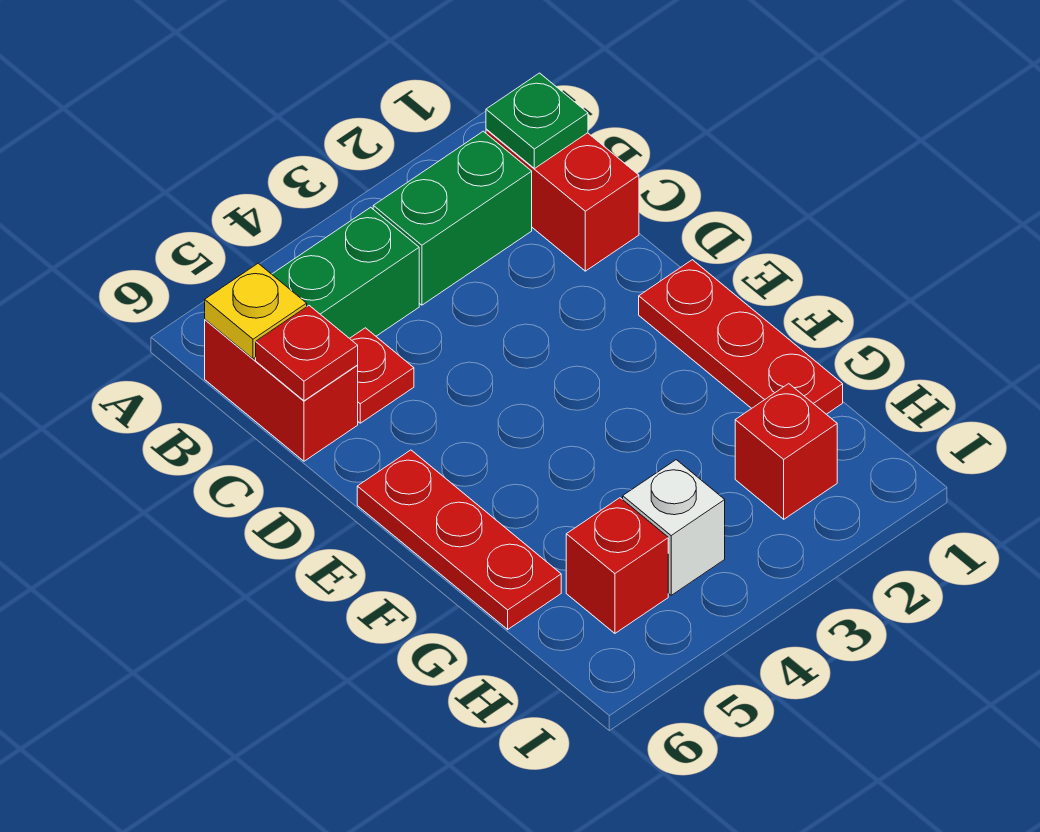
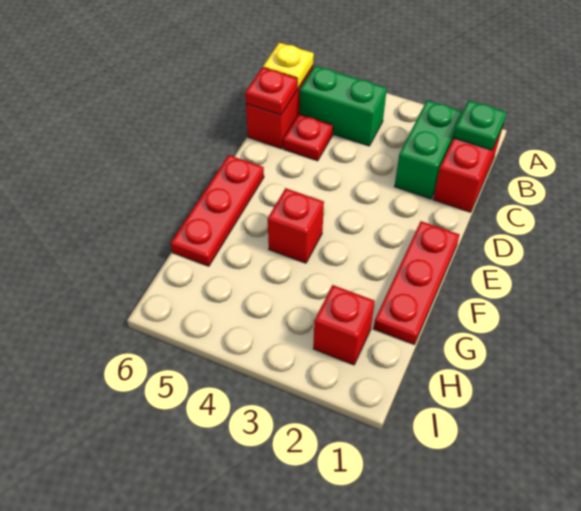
green brick B2:B3 level 1 -> green brick B2:C2 level 1
white brick H4 level 1 -> none
red brick H5 level 1 -> red brick F4 level 1

